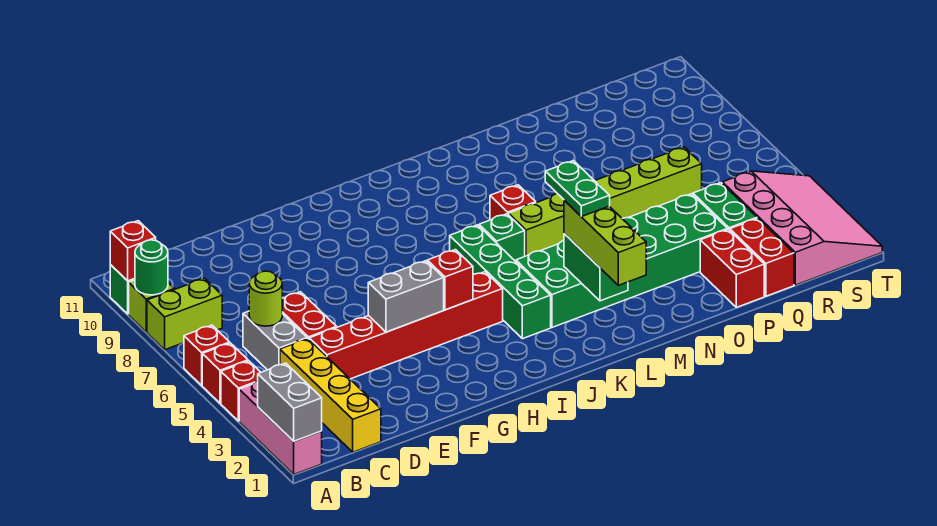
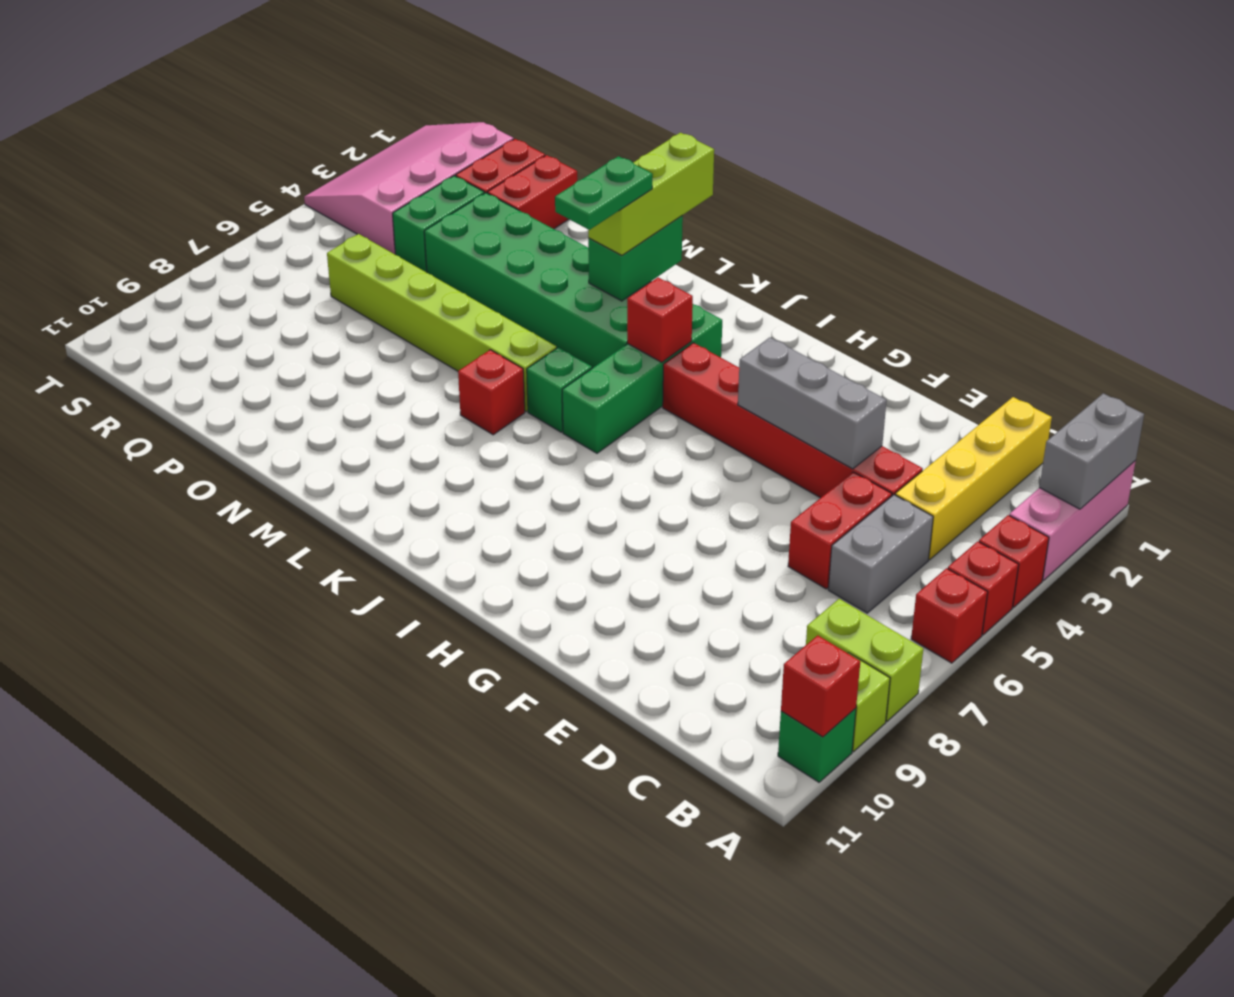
green round brick A9 level 2 -> none
lime round brick C6 level 2 -> none
grey brick F4:G4 level 2 -> grey brick E4:G4 level 2
red brick H4 level 2 -> red brick J4 level 2

